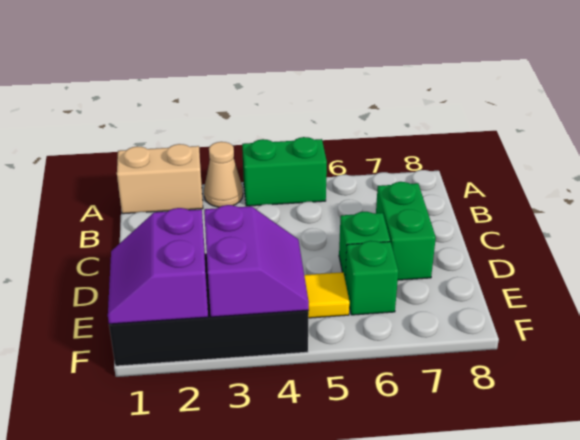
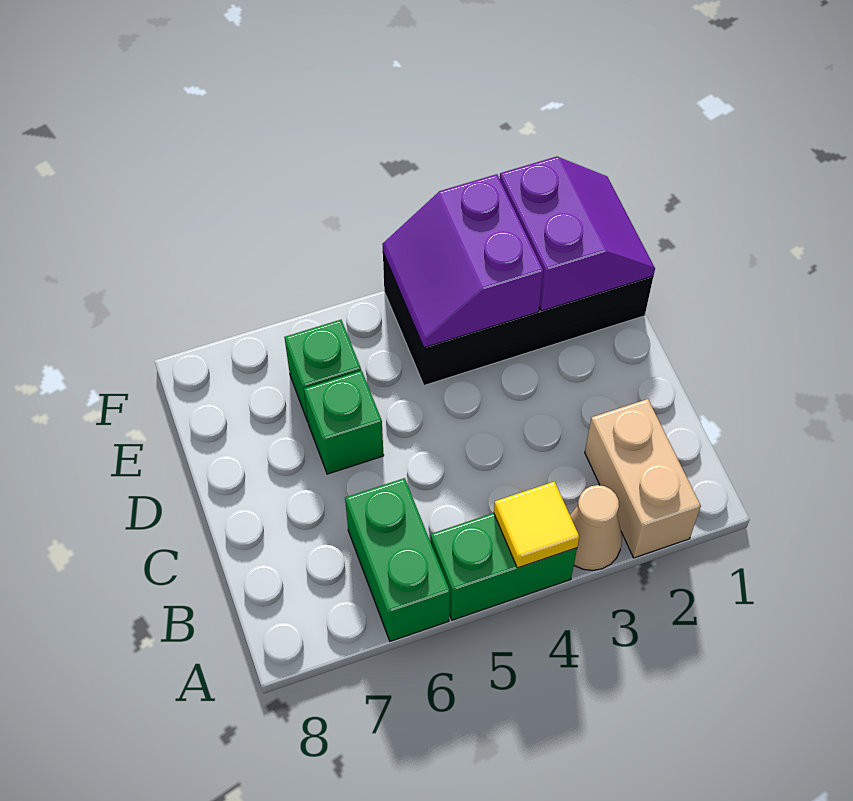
tan brick A1:A2 level 1 -> tan brick A2:B2 level 1
green brick C7:D7 level 1 -> green brick A6:B6 level 1
yellow tile E5 level 1 -> yellow tile A4 level 2

